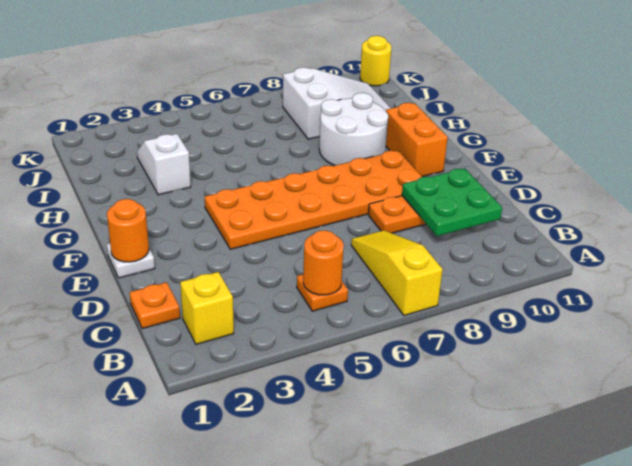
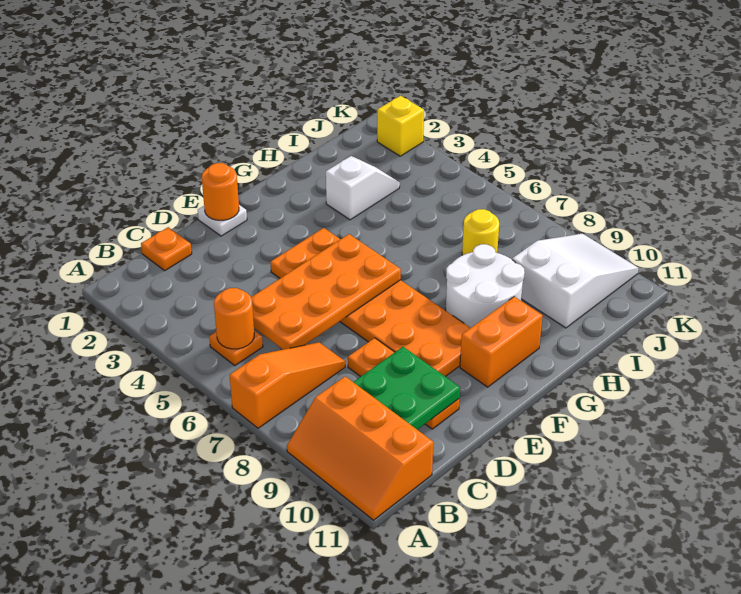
yellow slope A7:C7 level 1 top A -> orange slope A7:C7 level 1 top A
none -> orange slope A9:B11 level 1 top B
yellow brick B2 level 1 -> yellow brick K2 level 1
none -> orange plate C5:F6 level 2
white slope I8:J10 level 1 top 8 -> white slope I9:K10 level 1 top I
yellow round brick K11 level 1 -> yellow round brick I7 level 1

